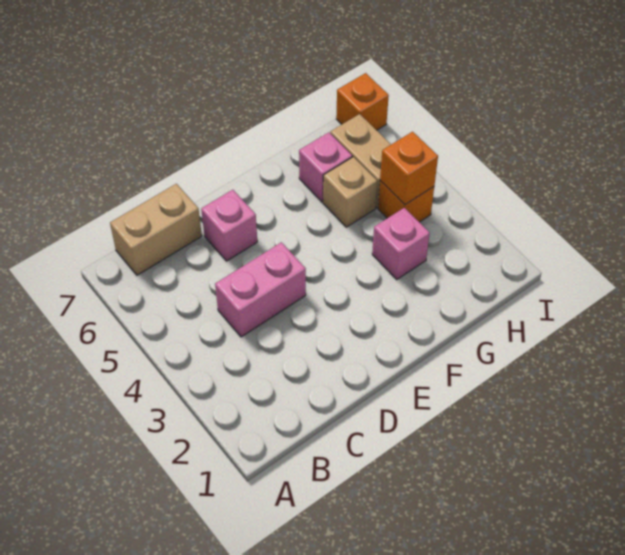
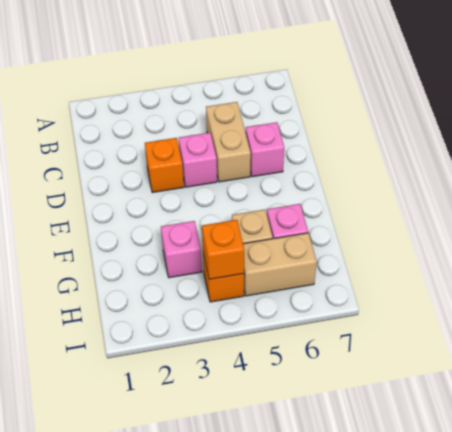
tan brick B7:C7 level 1 -> tan brick C5:D5 level 1
pink brick C4:D4 level 1 -> pink brick D4 level 1
orange brick I7 level 1 -> orange brick D3 level 1

